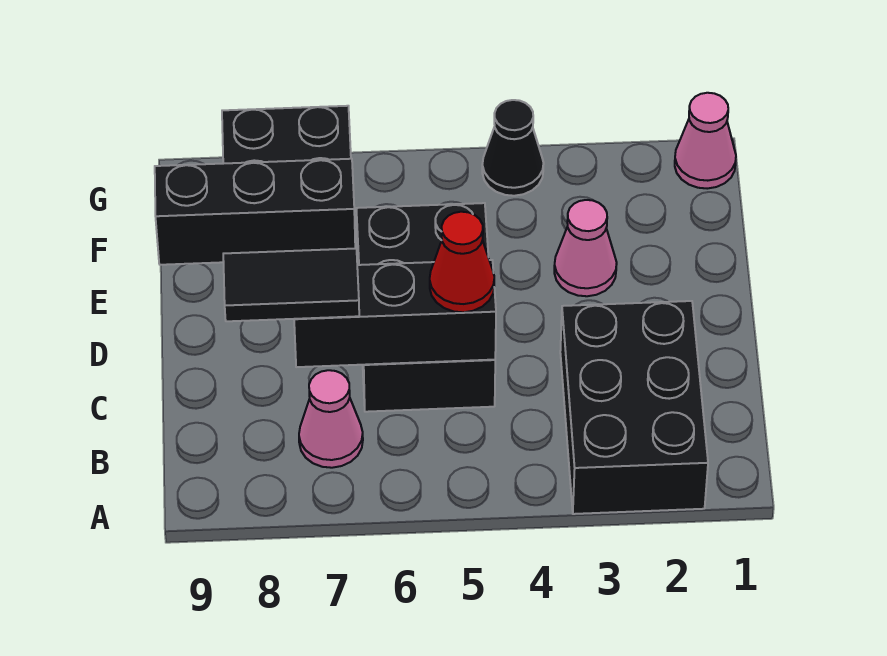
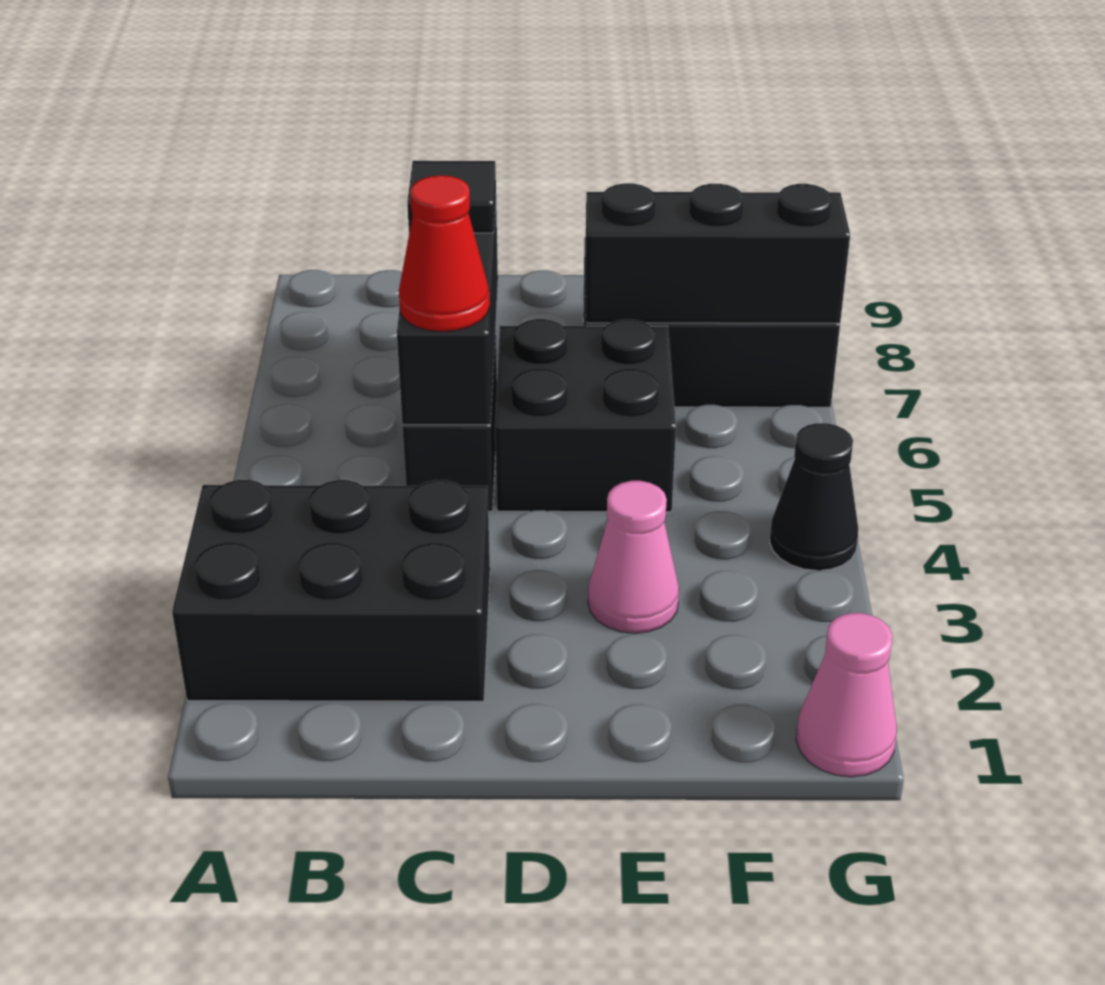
pink cone B7 level 1 -> none
black tile C7:C8 level 3 -> black tile C7 level 3
black brick E7:E9 level 2 -> black brick E7:G7 level 2

